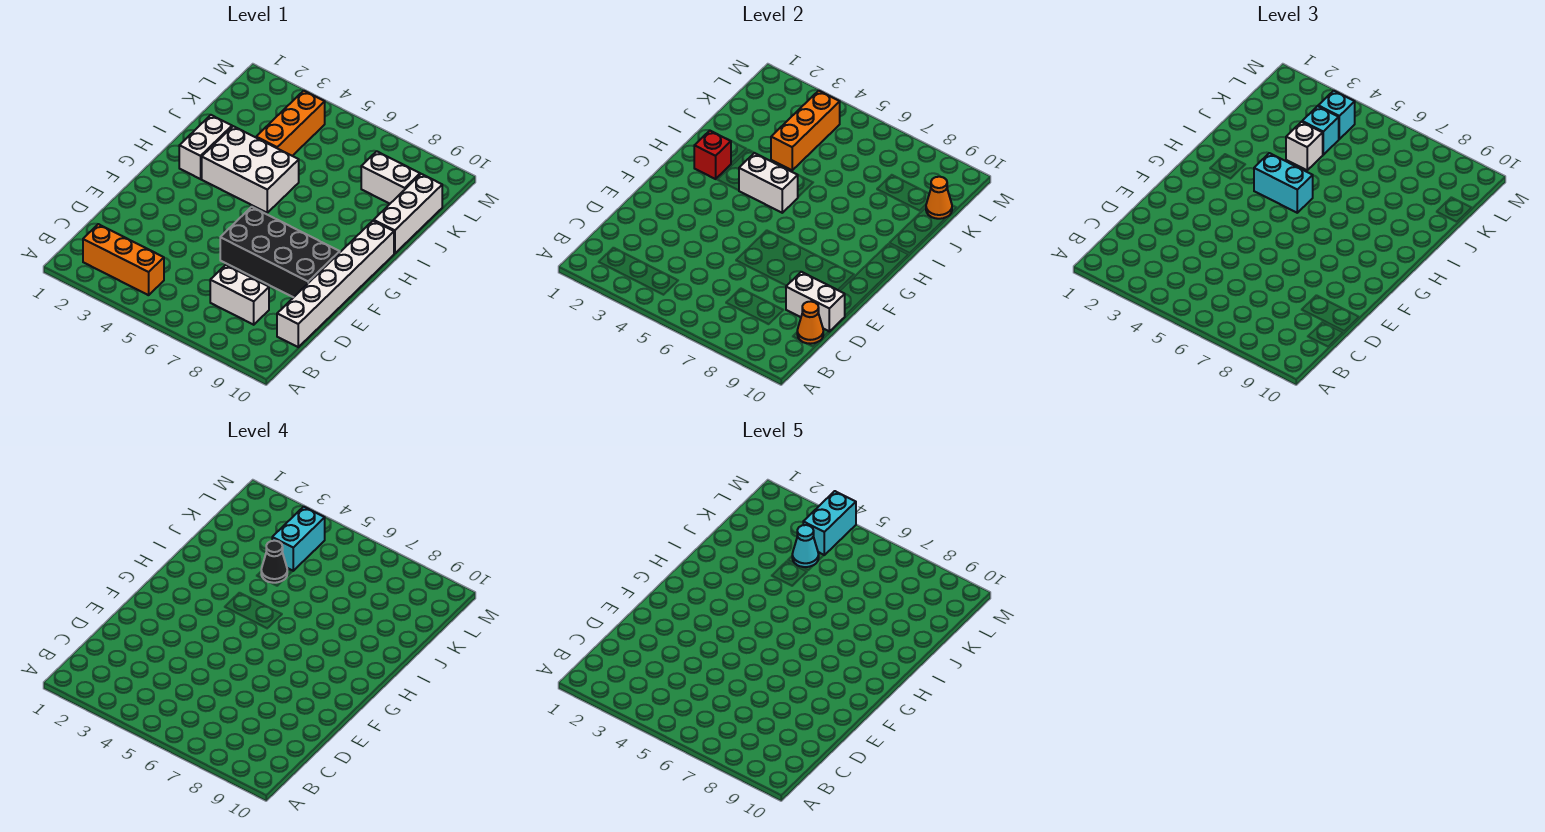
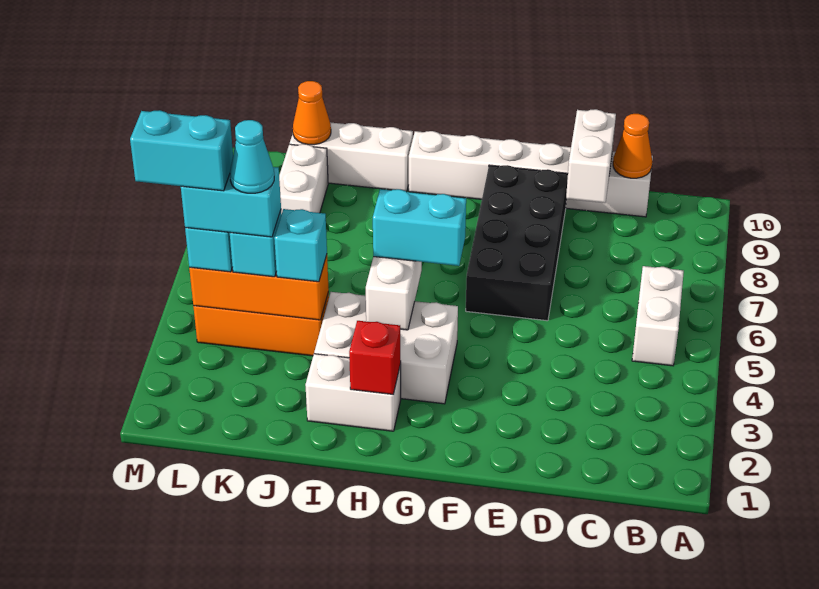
orange brick B2:B4 level 1 -> none
white brick C7:C8 level 1 -> white brick B5:B6 level 1
white brick H3:I5 level 1 -> white brick G3:I4 level 1
cyan brick H4:H5 level 3 -> cyan brick G5:H5 level 3
white brick J4 level 3 -> cyan brick J4 level 3
black cone J4 level 4 -> none

